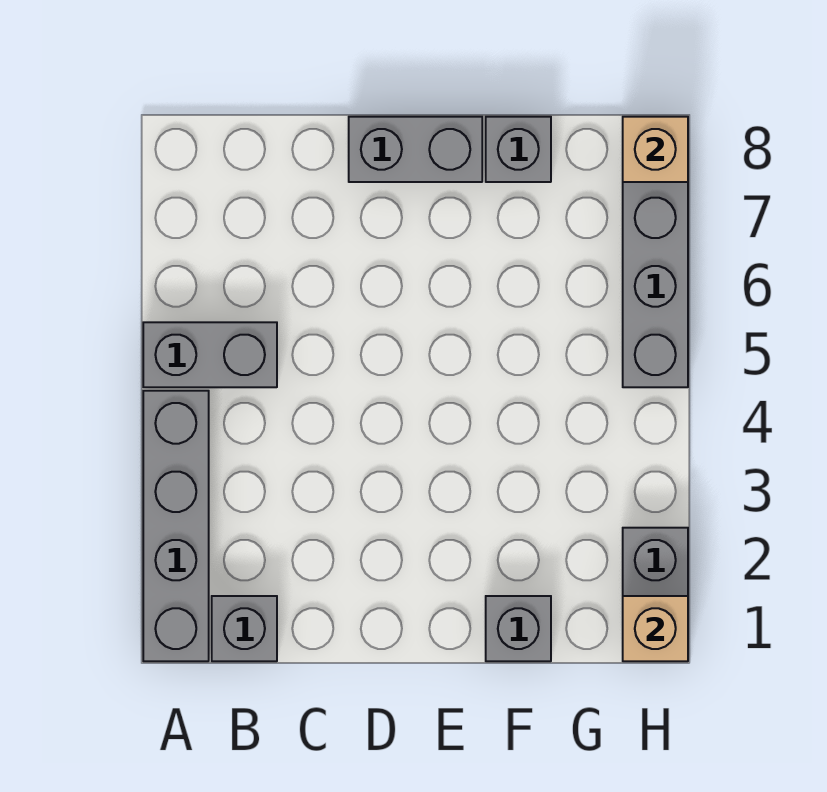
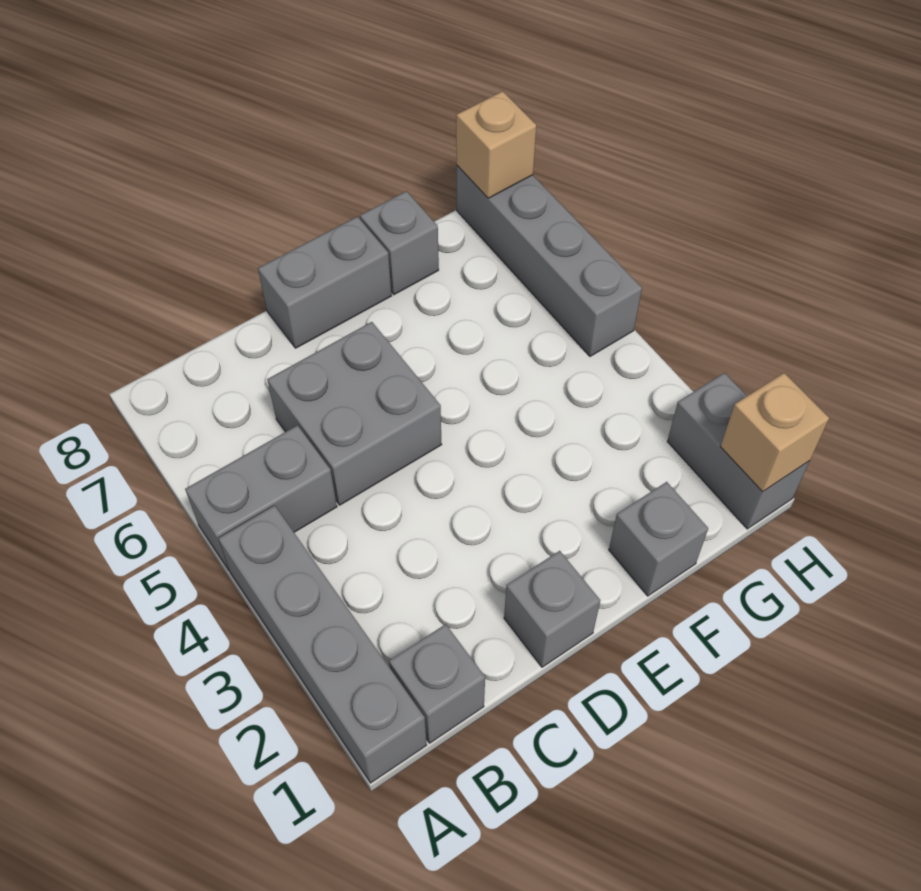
none -> grey brick C5:D6 level 1
none -> grey brick D1 level 1

